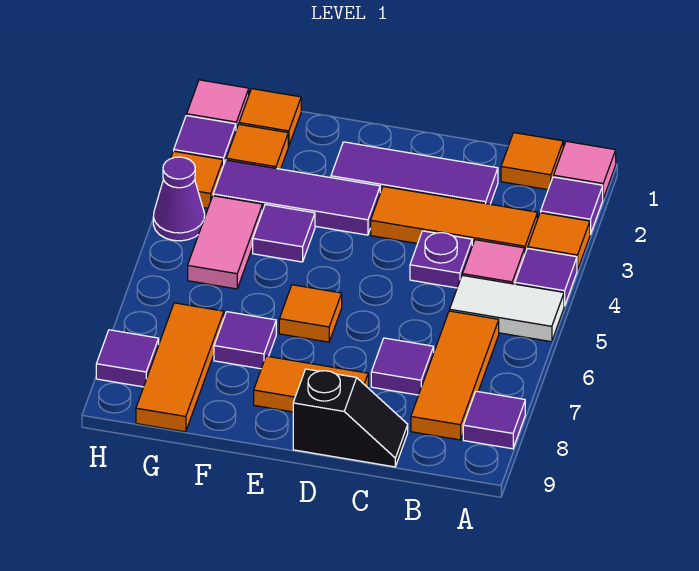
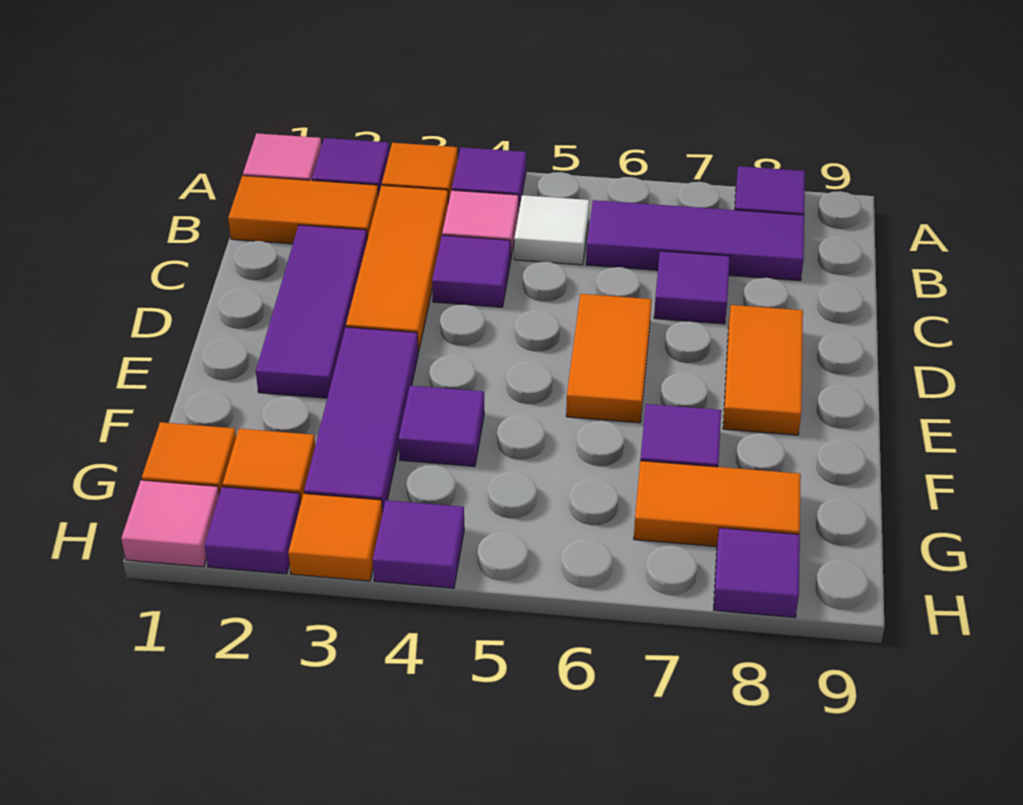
white tile A5:B5 level 1 -> white tile B5 level 1
orange tile B1 level 1 -> orange tile B1:B2 level 1
orange tile B6:B8 level 1 -> purple tile B6:B8 level 1
purple plate C4 level 1 -> purple tile C4 level 1
black slope C9:D9 level 1 top D -> none
orange tile E6 level 1 -> orange tile D6:E6 level 1
pink tile G4:G5 level 1 -> none
orange tile G7:G9 level 1 -> orange tile G7:G8 level 1
purple cone H4 level 1 -> purple tile H4 level 1

